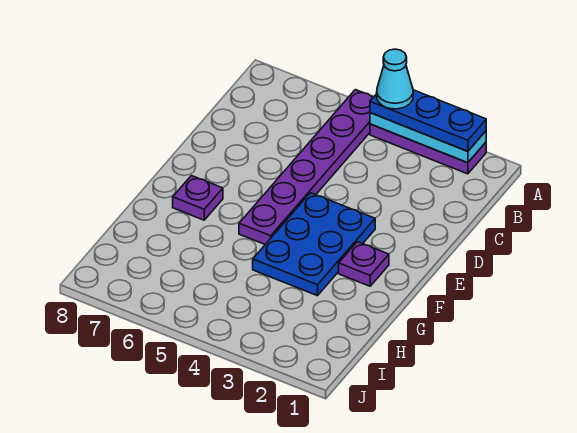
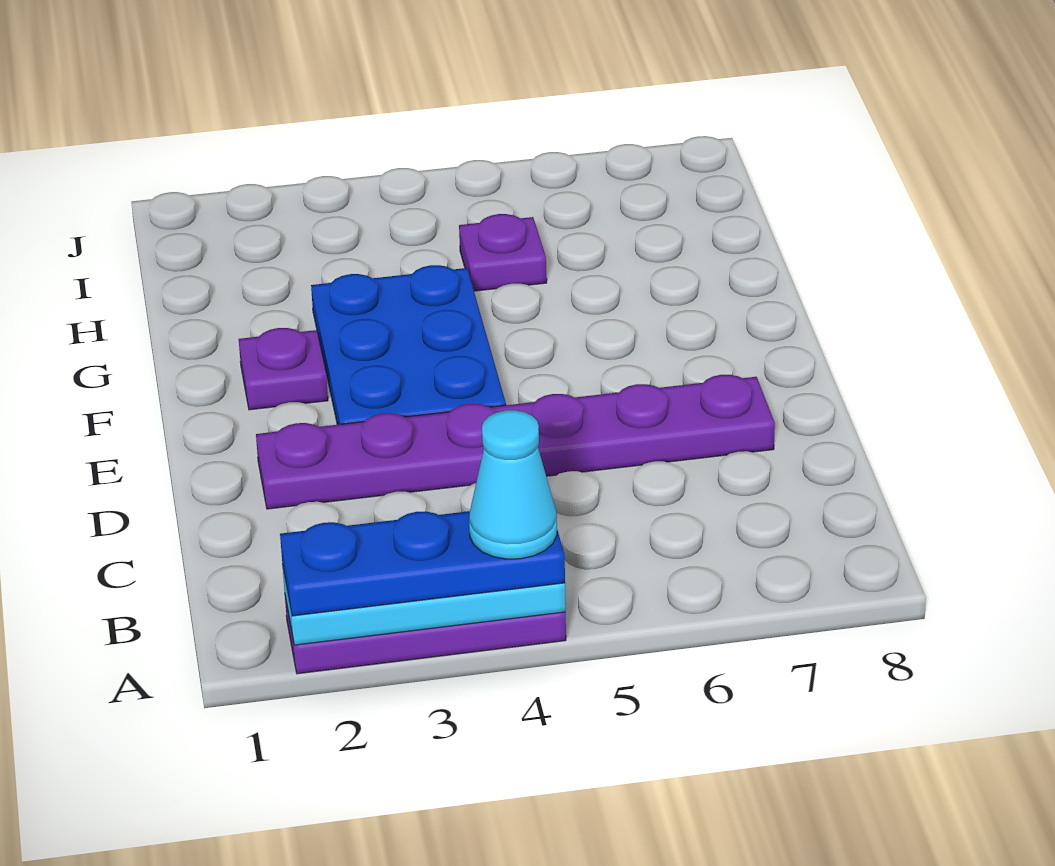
purple plate A5:F5 level 1 -> purple plate D2:D7 level 1
purple plate F7 level 1 -> purple plate H5 level 1

